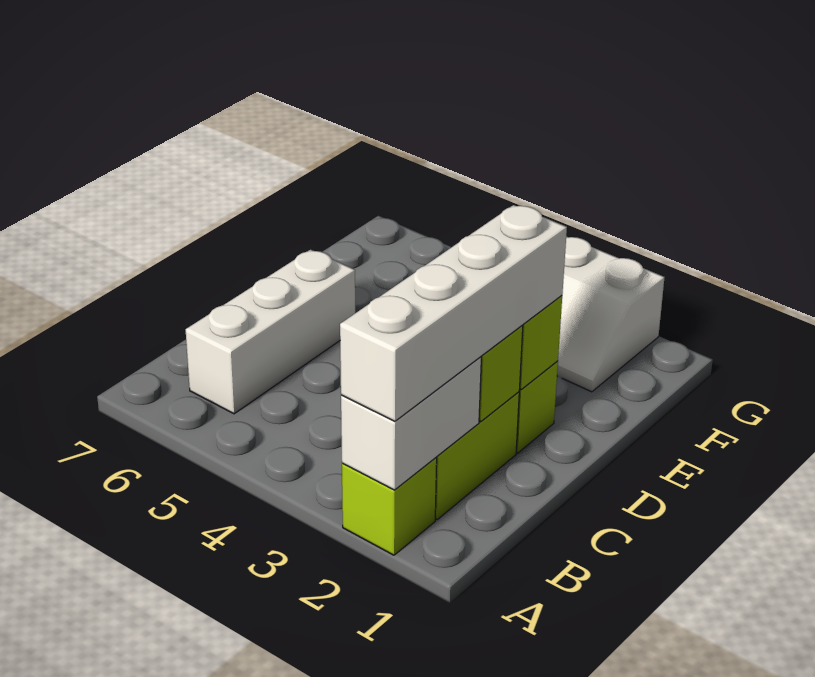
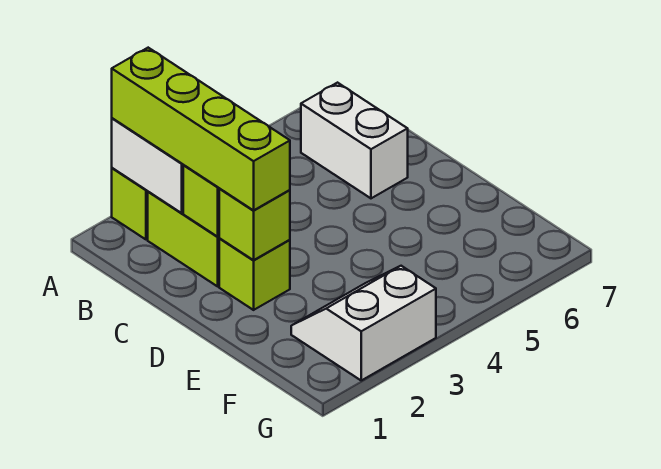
white brick A2:D2 level 3 -> lime brick A2:D2 level 3
white brick B6:D6 level 1 -> white brick B6:C6 level 1

